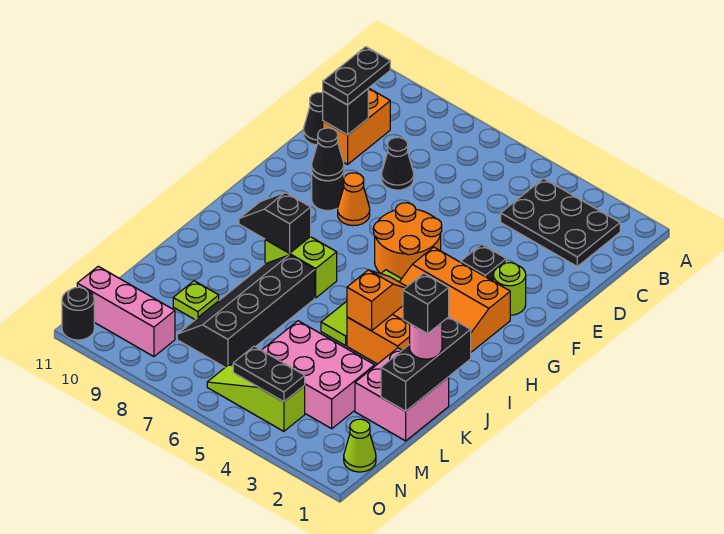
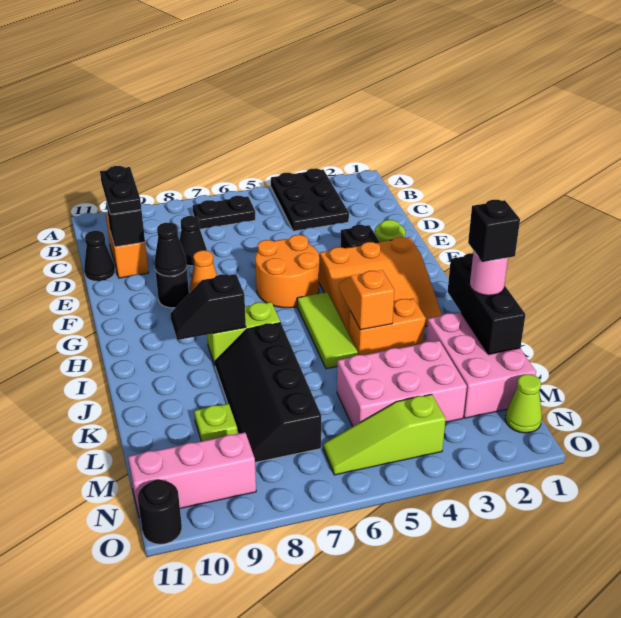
black plate B2:C4 level 1 -> black plate A3:C4 level 1
pink brick K1:L2 level 1 -> pink brick K1:M2 level 1
black plate N4:N5 level 2 -> black plate B6:B7 level 1

